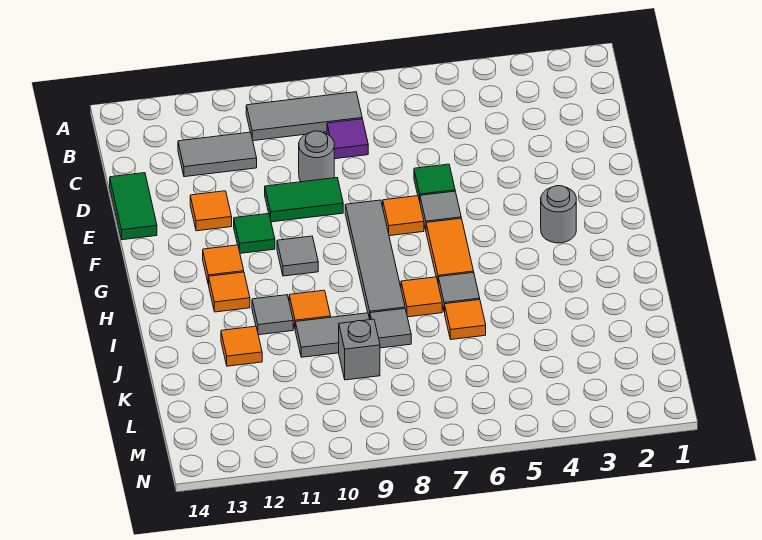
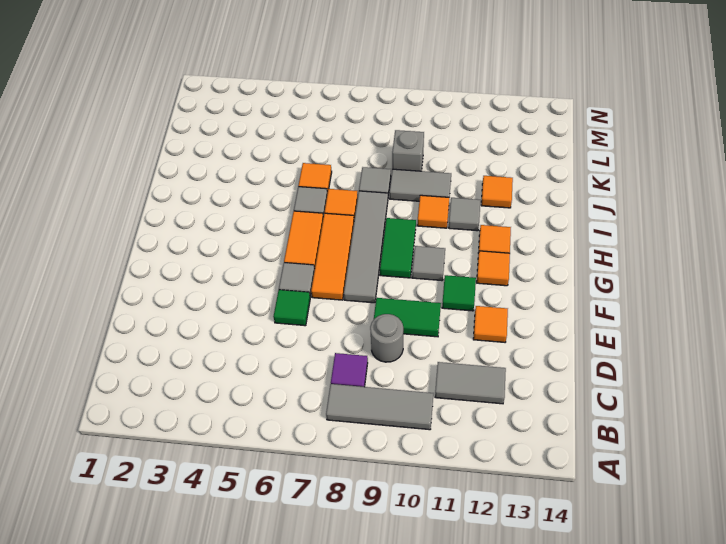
green tile D14:E14 level 1 -> green tile G9:H9 level 1
orange tile F7 level 1 -> orange tile F7:H7 level 1
grey round brick G3 level 1 -> none

